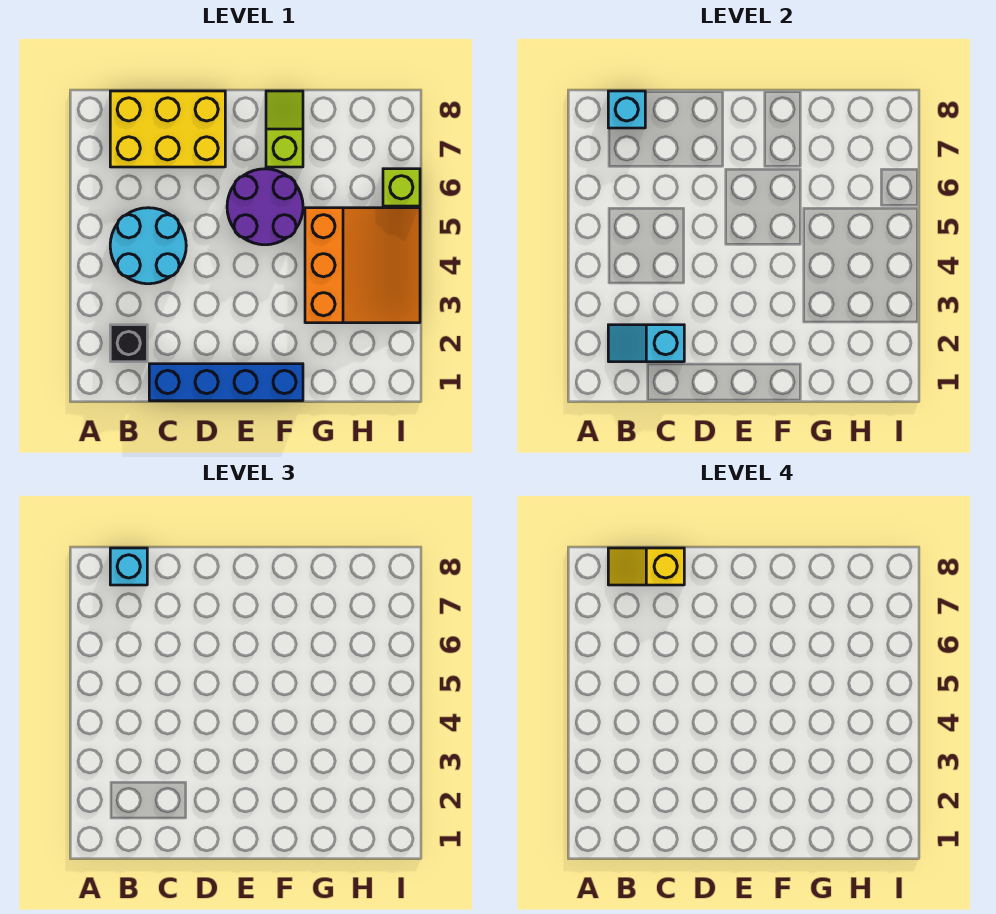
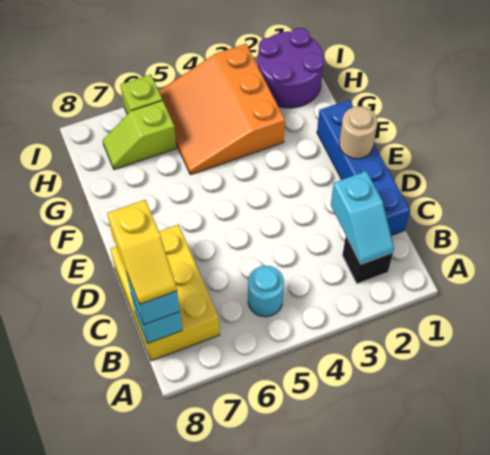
cyan round brick B4:C5 level 1 -> cyan round brick B5 level 1
none -> tan round brick E1 level 2
purple round brick E5:F6 level 1 -> purple round brick H1:I2 level 1
lime slope F7:F8 level 1 top 7 -> lime slope H6:H7 level 1 top 6
orange slope G3:I5 level 1 top G -> orange slope G3:I5 level 1 top 3

